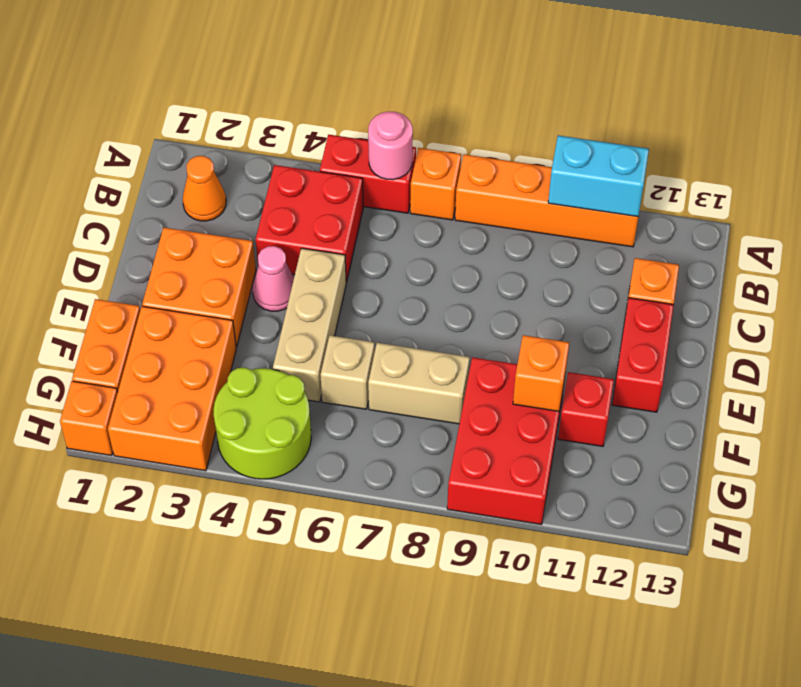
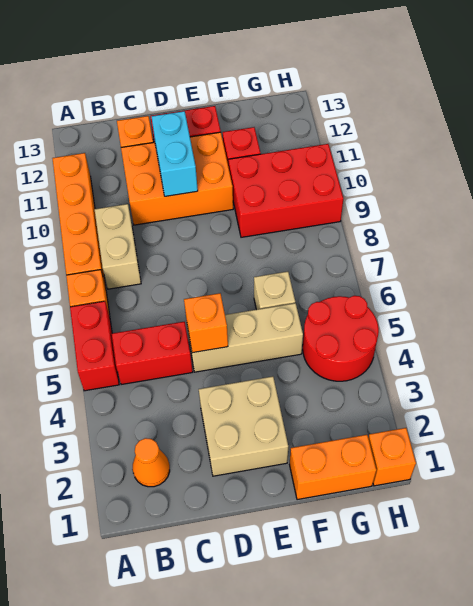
pink round brick A6 level 2 -> none
cyan brick A10:A11 level 2 -> cyan brick D10:D11 level 2
red brick B4:C5 level 1 -> red brick B5:C5 level 1
orange brick D2:E3 level 1 -> tan brick D2:E3 level 1
pink cone D4 level 1 -> none
orange brick F2:H3 level 1 -> orange brick C10:E11 level 1
tan brick F7:F8 level 1 -> tan brick B8:B9 level 1
orange brick F10 level 2 -> orange brick D5 level 2
lime round brick G4:H5 level 1 -> red round brick G4:H5 level 1

